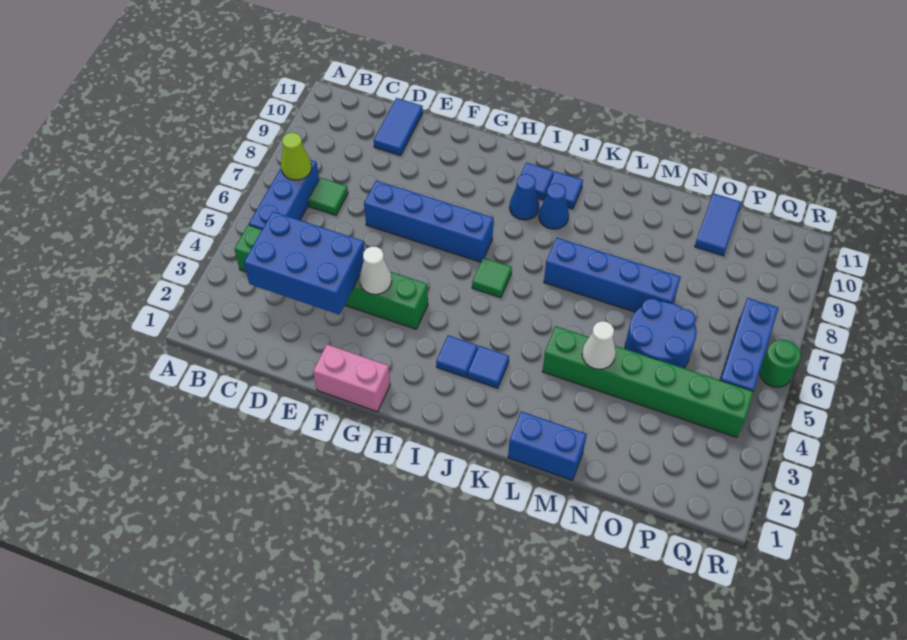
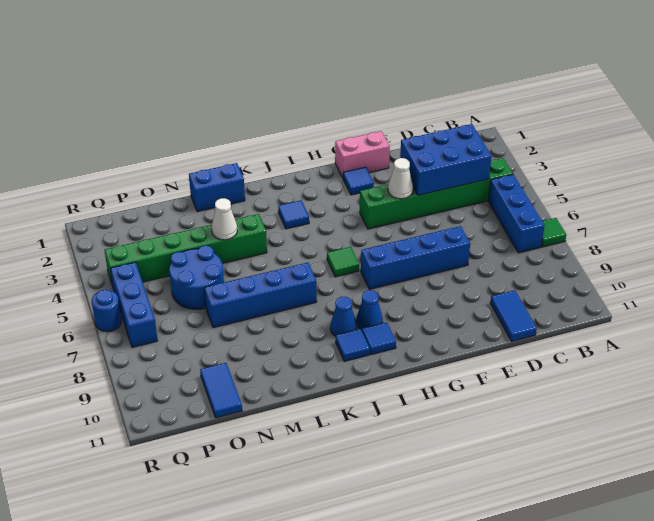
lime cone B7 level 2 -> none
green tile C7 level 1 -> green tile A7 level 1
blue tile I3 level 1 -> blue tile G2 level 1
green round brick R6 level 1 -> blue round brick R6 level 1

